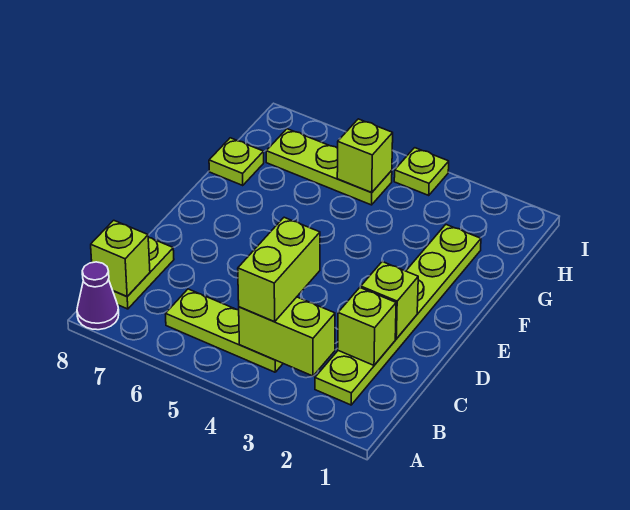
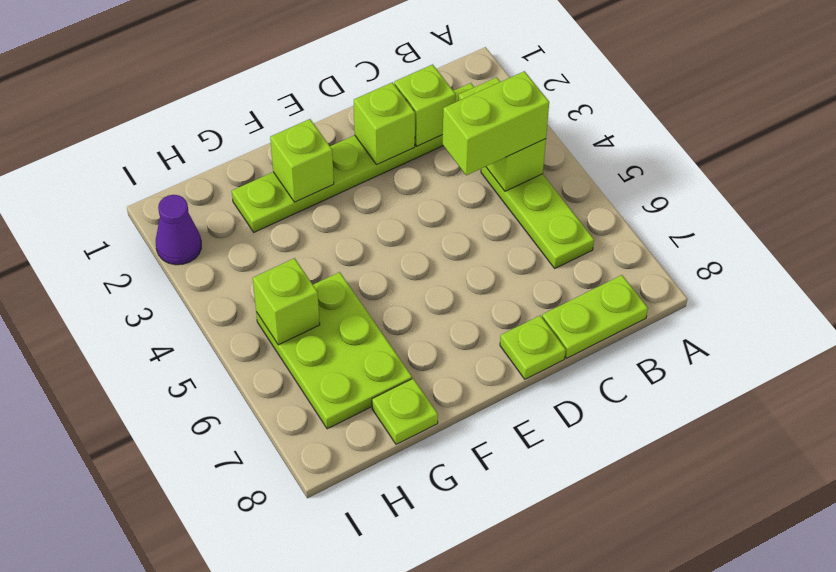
purple cone A8 level 1 -> purple cone I2 level 1
lime brick B8 level 2 -> lime brick F2 level 2
lime plate H5:H7 level 1 -> lime plate G5:H7 level 1
lime plate I4 level 1 -> lime plate D8 level 1

